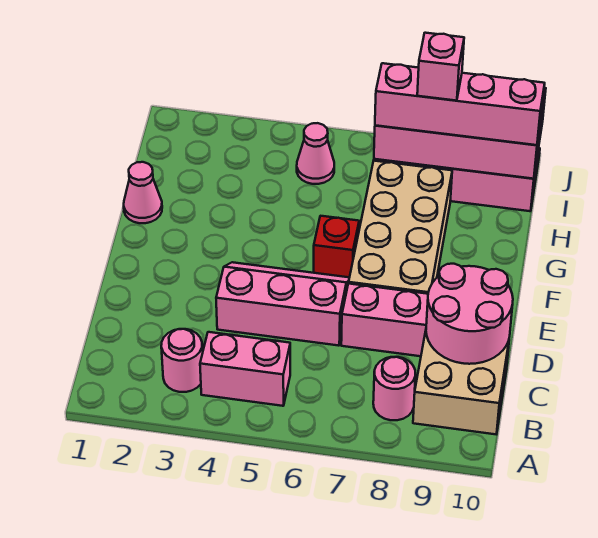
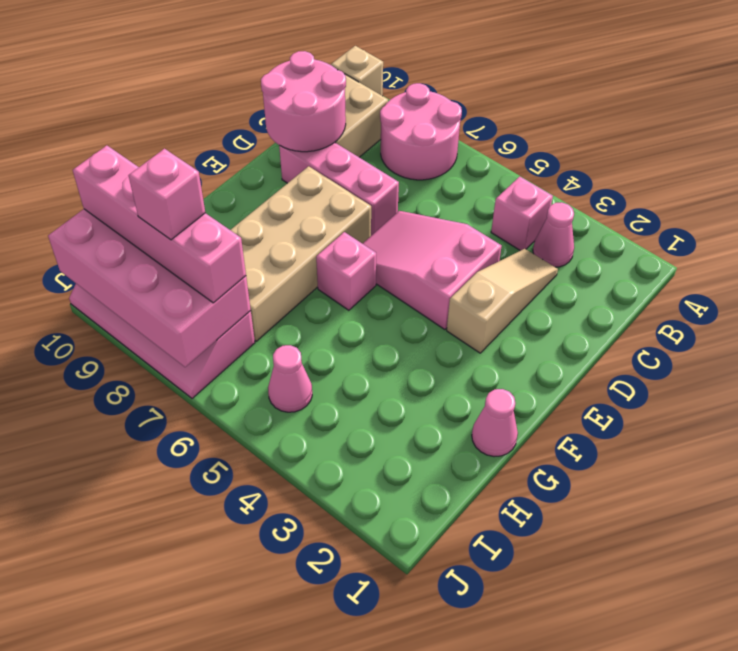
none -> tan brick A10 level 1
pink round brick B3 level 1 -> pink cone B3 level 1
pink brick B4:B5 level 1 -> pink brick B4 level 1
pink round brick B8 level 1 -> pink round brick A7:B8 level 1
none -> tan slope C3:E3 level 1 top E
pink slope D4:E6 level 1 top D -> pink slope D4:E6 level 1 top 4
red brick F6 level 1 -> pink brick F6 level 1

